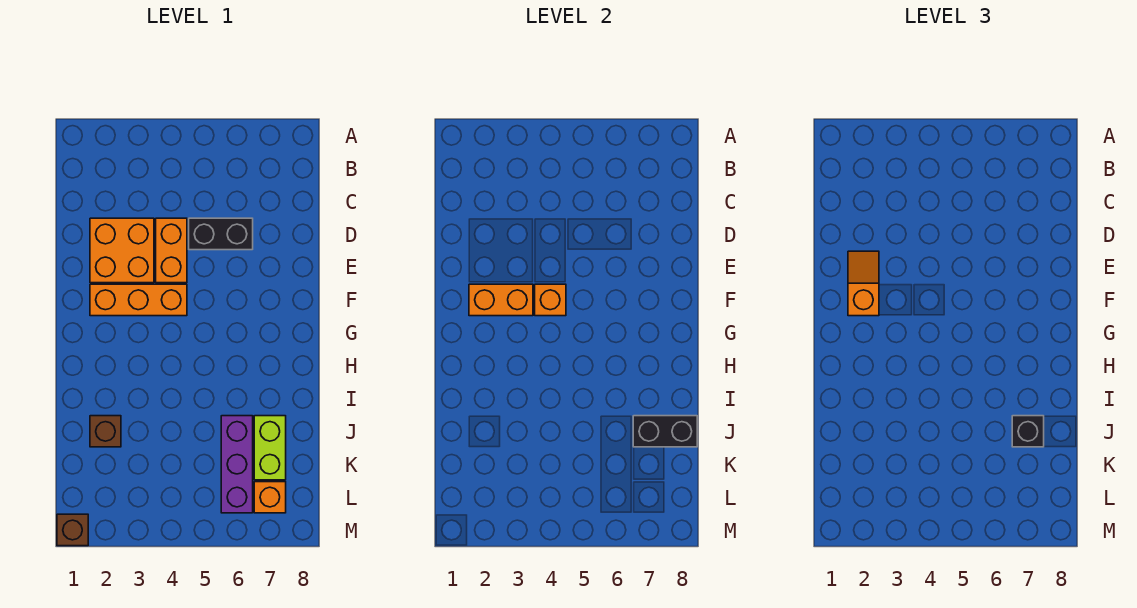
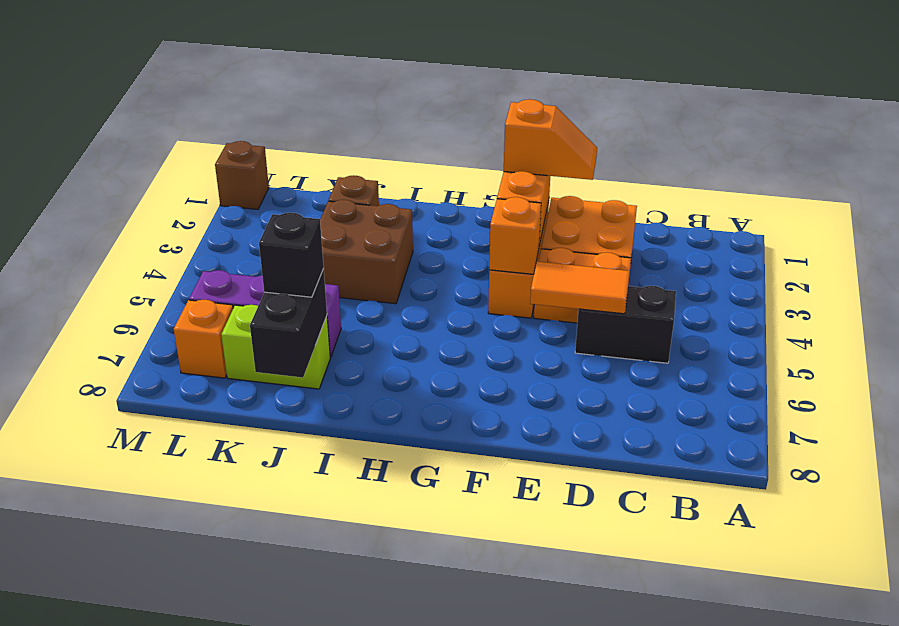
black brick D5:D6 level 1 -> black brick C5:D5 level 1
none -> orange tile D5:E5 level 2
none -> brown brick I3:J4 level 1

